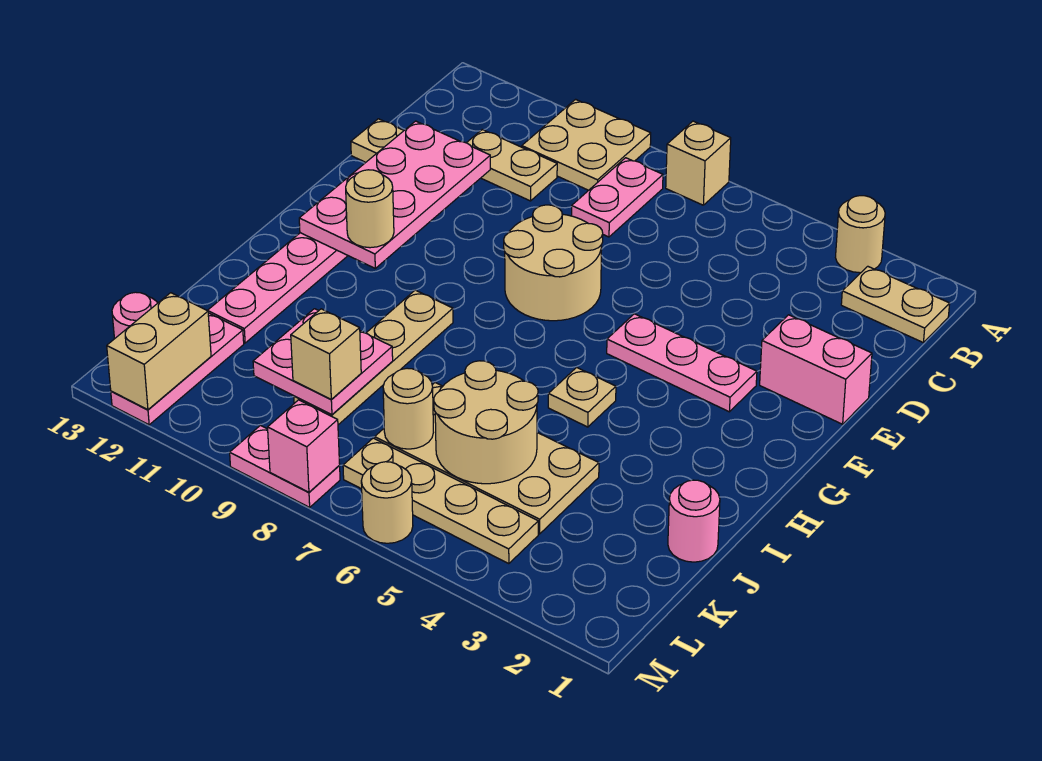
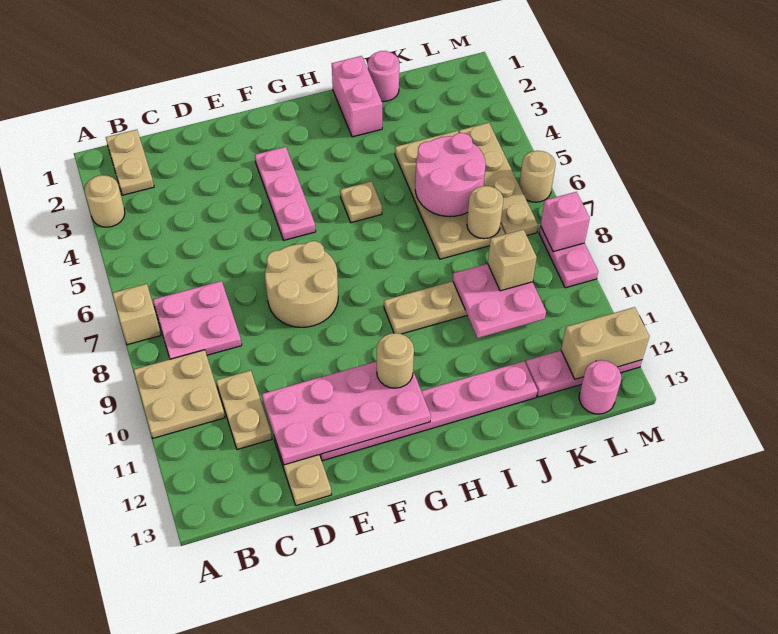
pink plate B8:C8 level 1 -> pink plate B7:C8 level 1
pink brick E1:E2 level 1 -> pink brick I1:I2 level 1
tan round brick J5:K6 level 2 -> pink round brick J5:K6 level 2

